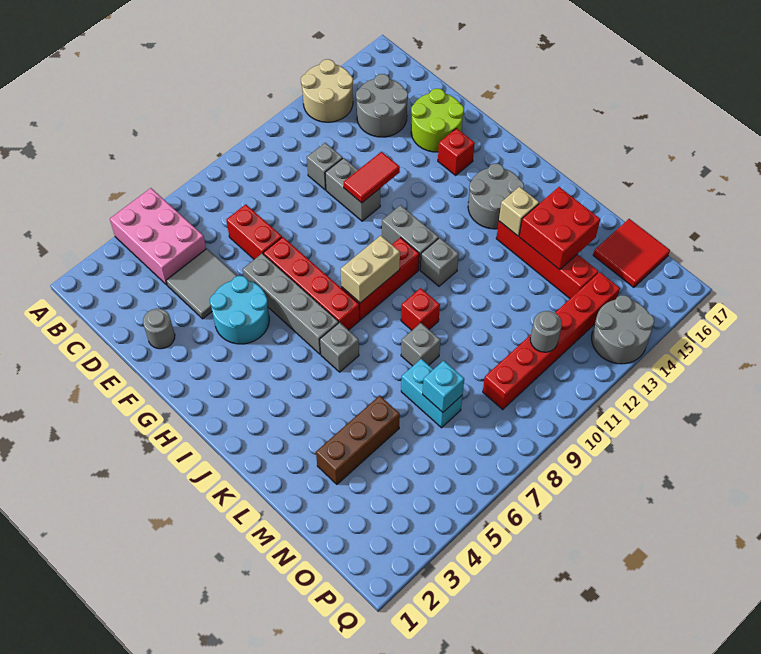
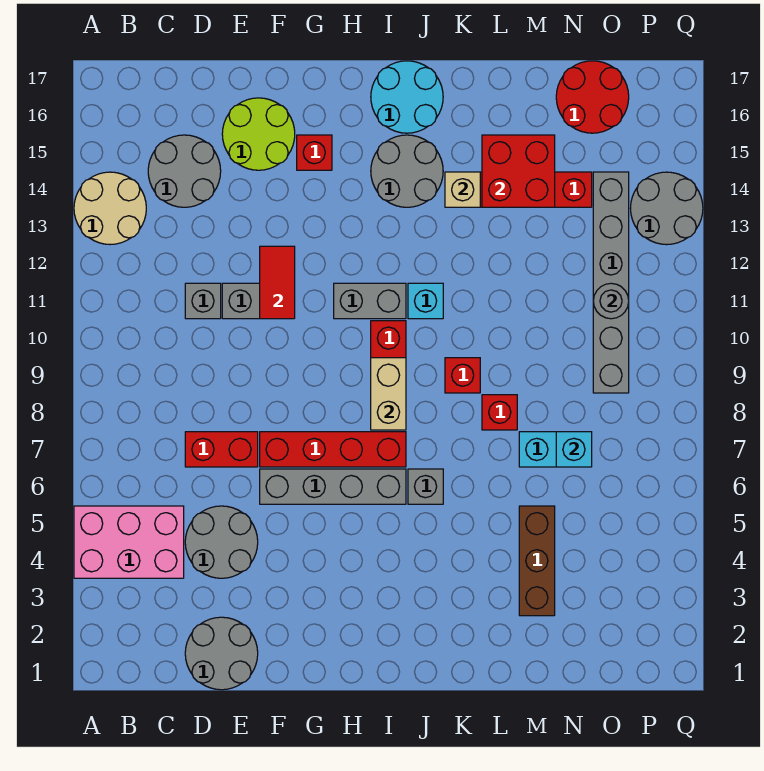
grey tile D4:E5 level 1 -> grey round brick D4:E5 level 1
grey round brick E2 level 1 -> grey round brick D1:E2 level 1
cyan round brick F4:G5 level 1 -> cyan round brick I16:J17 level 1
grey brick J11 level 1 -> cyan brick J11 level 1
grey brick L8 level 1 -> red brick L8 level 1
red tile N16:O17 level 1 -> red round brick N16:O17 level 1
red brick O9:O14 level 1 -> grey brick O9:O14 level 1

